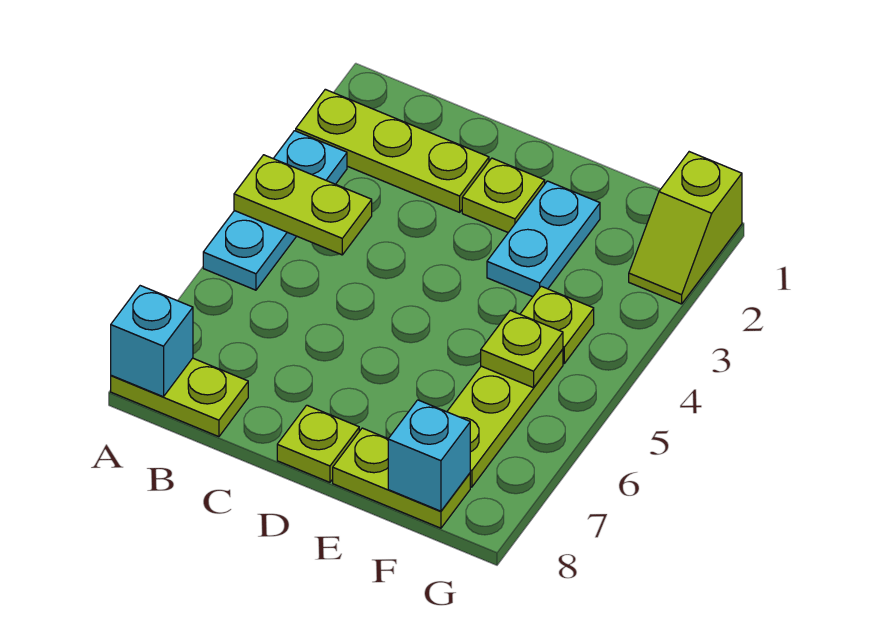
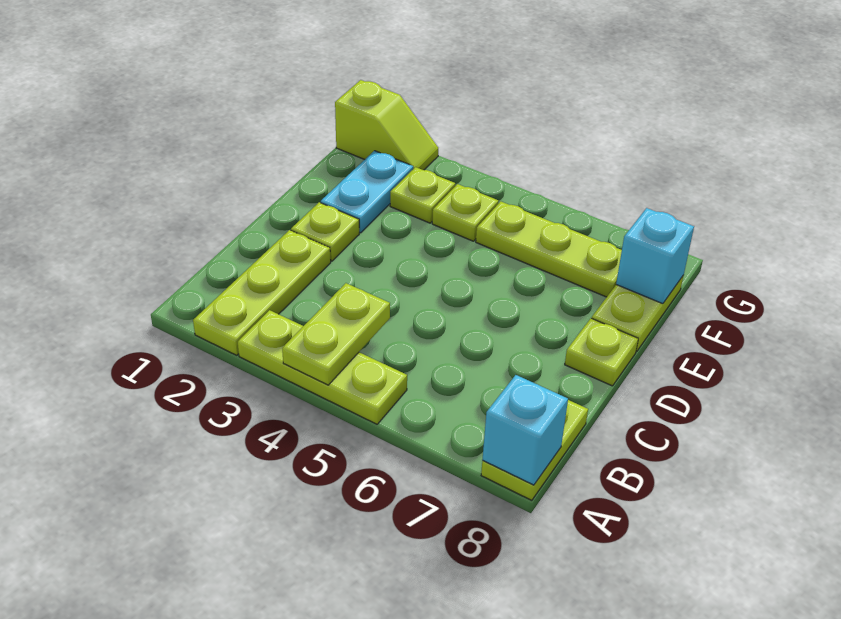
cyan plate A3:A5 level 1 -> lime plate A3:A5 level 1
cyan plate E2:E3 level 1 -> cyan plate E2:F2 level 1
lime plate F5 level 2 -> lime plate F3 level 1

